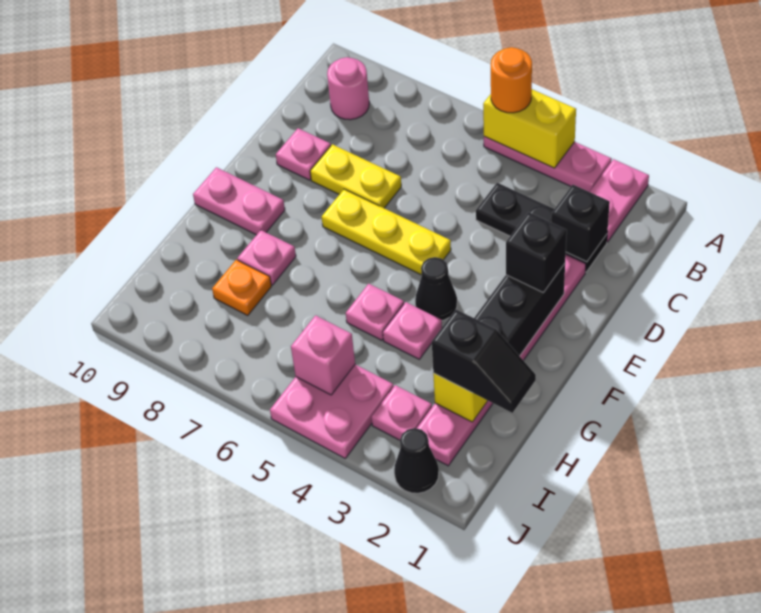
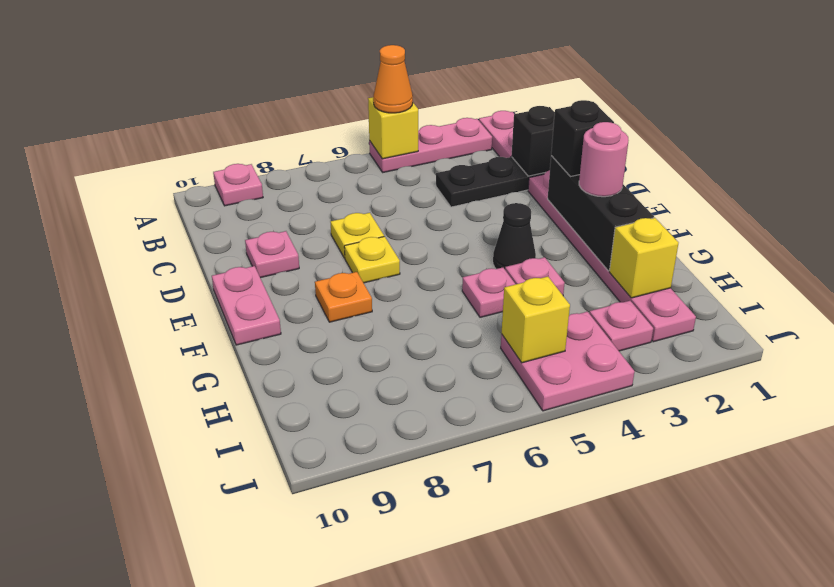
yellow brick A4:A5 level 2 -> yellow brick A5 level 2
orange round brick A5 level 3 -> orange cone A5 level 3
pink round brick B9 level 1 -> pink round brick F2 level 3
yellow plate D7:D8 level 1 -> yellow plate D7 level 1
yellow plate E5:E7 level 1 -> yellow plate E7 level 1
pink plate F9:F10 level 1 -> pink plate E10:F10 level 1
pink plate G8 level 1 -> pink plate A9 level 1
black slope H1:H2 level 3 top 2 -> none
orange plate H8 level 1 -> orange plate F8 level 1
pink brick I5 level 2 -> yellow brick I5 level 2
black cone J2 level 1 -> none

